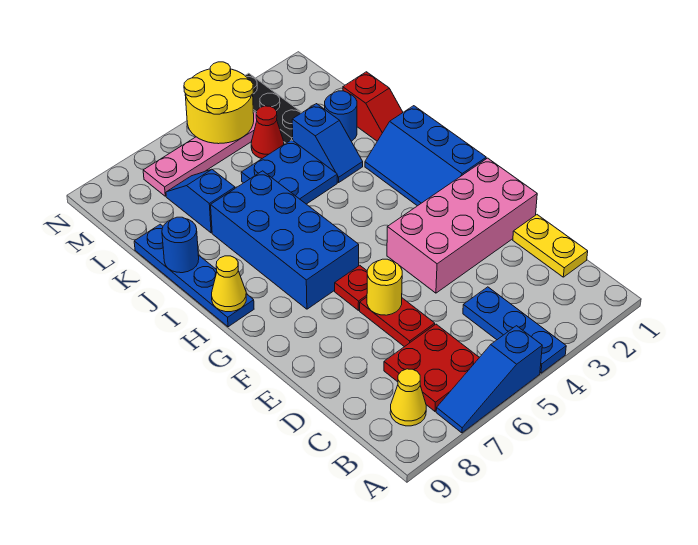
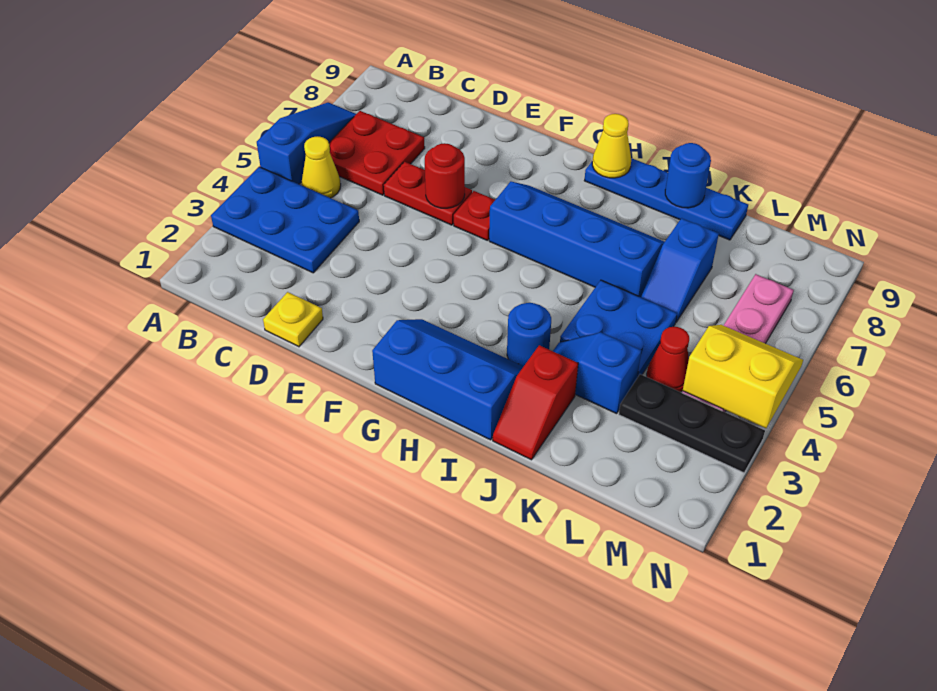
blue plate A4:C4 level 1 -> blue plate A3:C4 level 1
yellow cone B8 level 1 -> yellow cone B5 level 1
yellow plate C1:D1 level 1 -> yellow plate D1 level 1
pink brick E1:F4 level 1 -> none
yellow round brick E6 level 2 -> red round brick E6 level 2
blue brick G6:J7 level 1 -> blue slope G6:J7 level 1 top 6
red slope J1:K1 level 1 top K -> red slope J1:J2 level 1 top 2
blue round brick K2 level 1 -> blue round brick I3 level 1
blue slope K7:L7 level 1 top K -> blue slope K6:K7 level 1 top 7
yellow round brick M4:N5 level 2 -> yellow slope M4:N5 level 2 top 4

